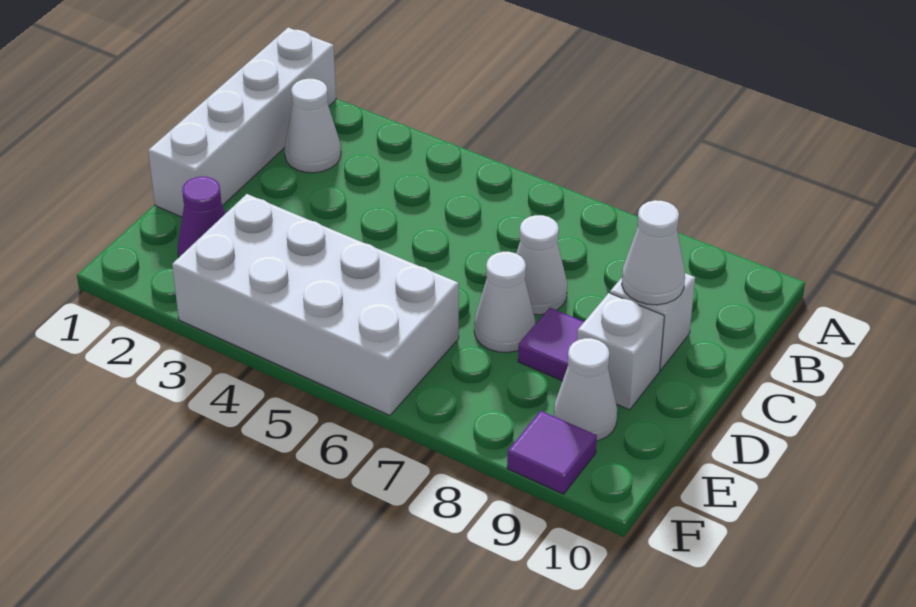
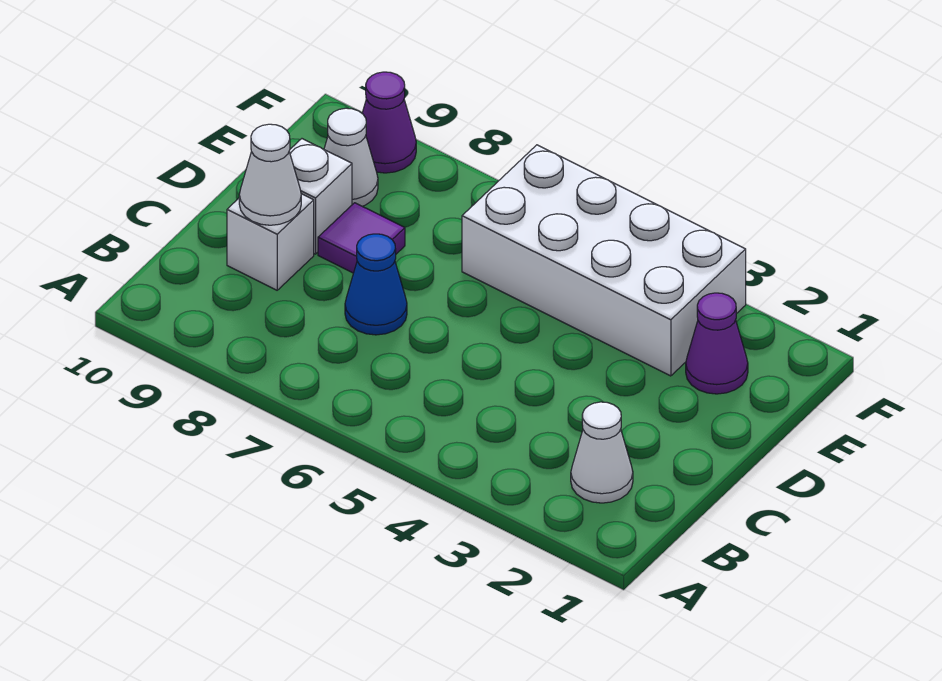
white brick A1:D1 level 1 -> none
white cone C7 level 1 -> blue cone C7 level 1
white cone D7 level 1 -> none
purple tile F9 level 1 -> purple cone F9 level 1

